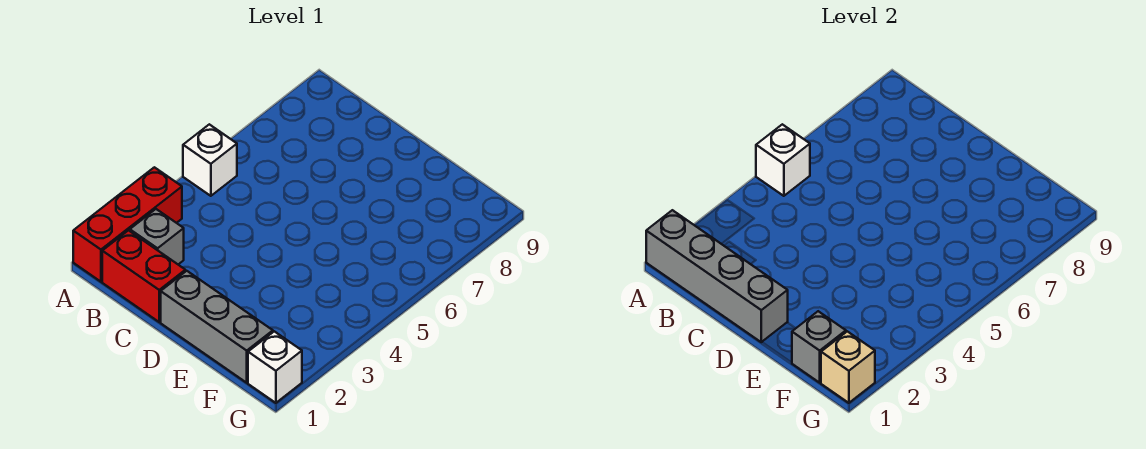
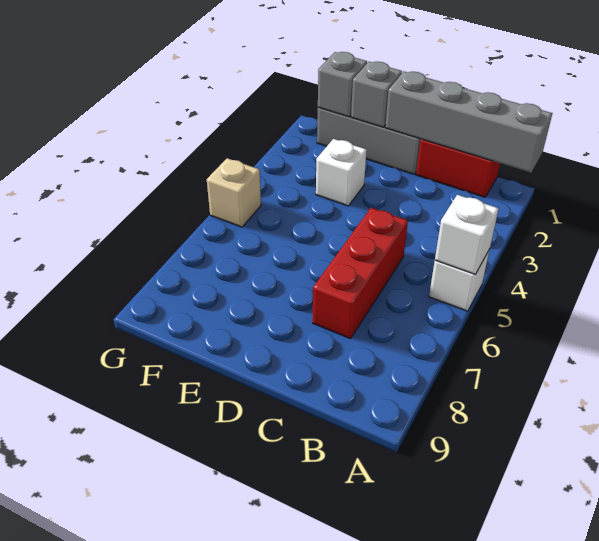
red brick A1:A3 level 1 -> red brick C5:C7 level 1
grey brick B2 level 1 -> grey brick E1 level 2
white brick G1 level 1 -> white brick E3 level 1
tan brick G1 level 2 -> tan brick G5 level 1

